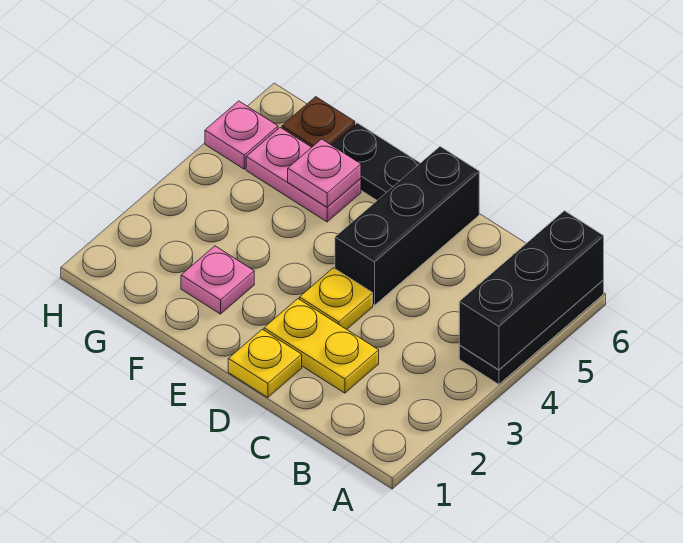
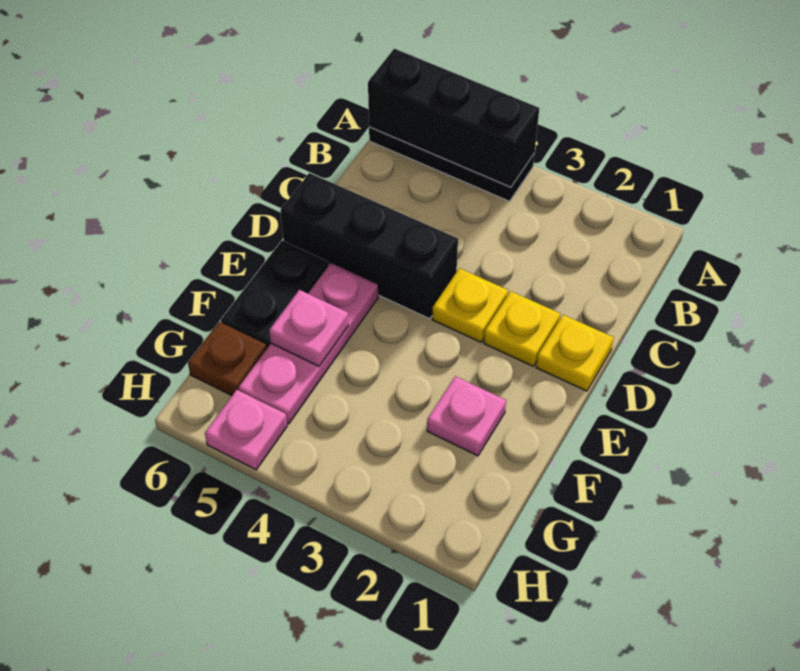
yellow plate C2:D2 level 1 -> yellow plate D2 level 1
pink plate F5:G5 level 1 -> pink plate E5:G5 level 1

